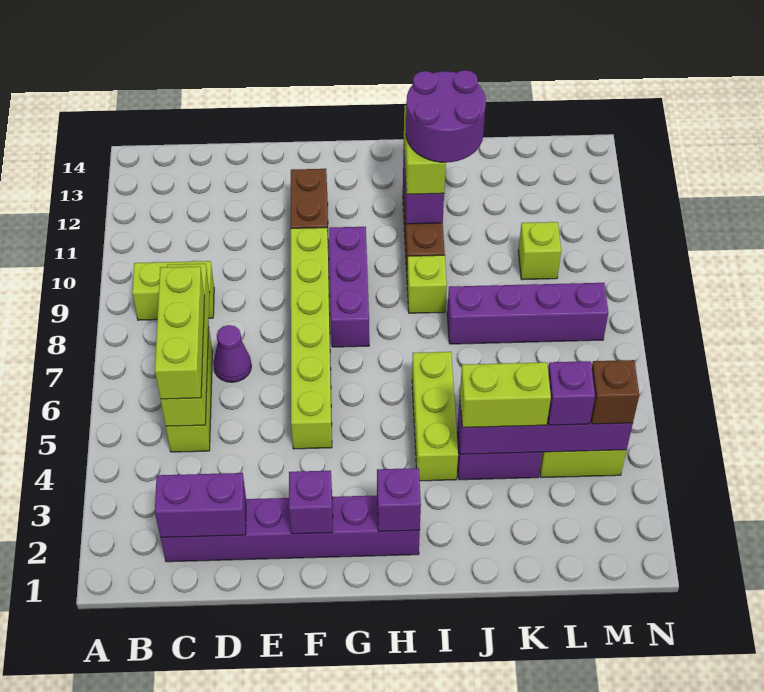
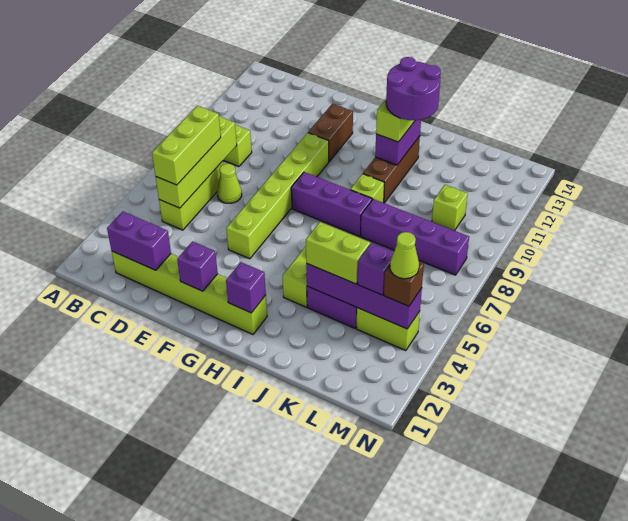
purple brick C2:H2 level 1 -> lime brick C2:H2 level 1
purple cone D7 level 1 -> lime cone D7 level 1
purple brick G8:G10 level 1 -> purple brick G8:I8 level 1
none -> lime cone M4 level 4

